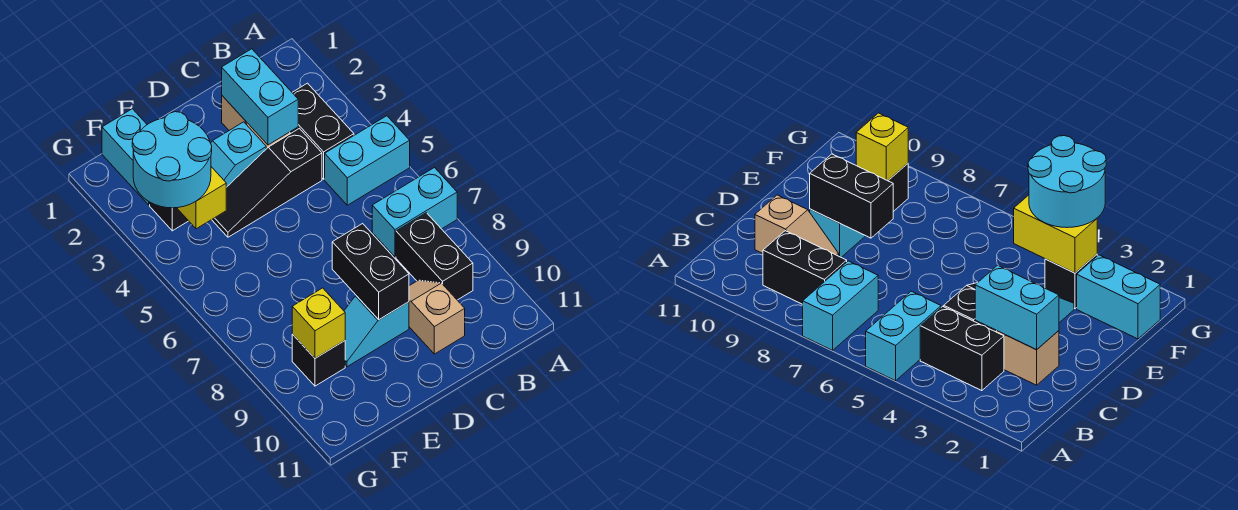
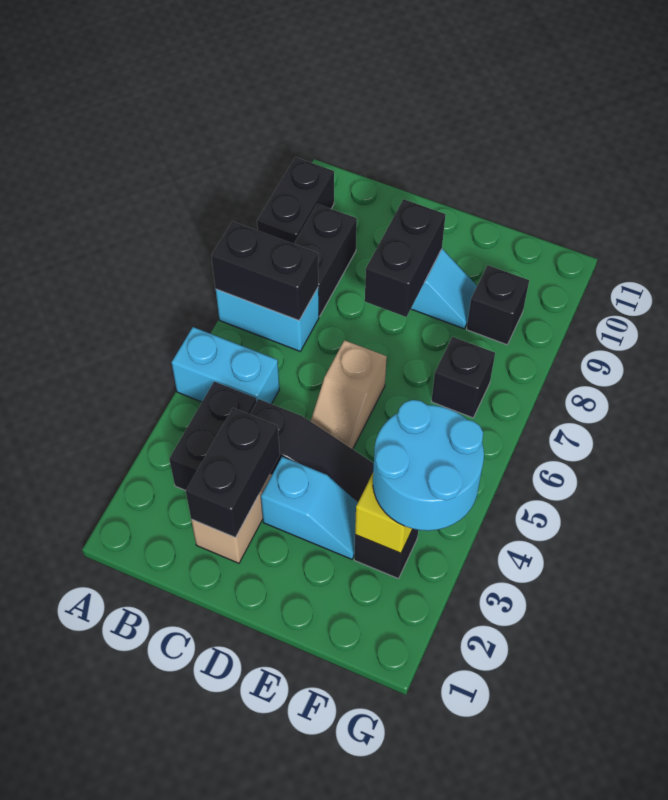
none -> black brick A7:B7 level 2
none -> black brick A9:A10 level 1
cyan brick C2:C3 level 2 -> black brick C2:C3 level 2
tan slope C9:C10 level 1 top 10 -> tan slope D5:D6 level 1 top 6
cyan brick F1:F2 level 1 -> none
none -> black brick F7 level 1
yellow brick F9 level 2 -> none

